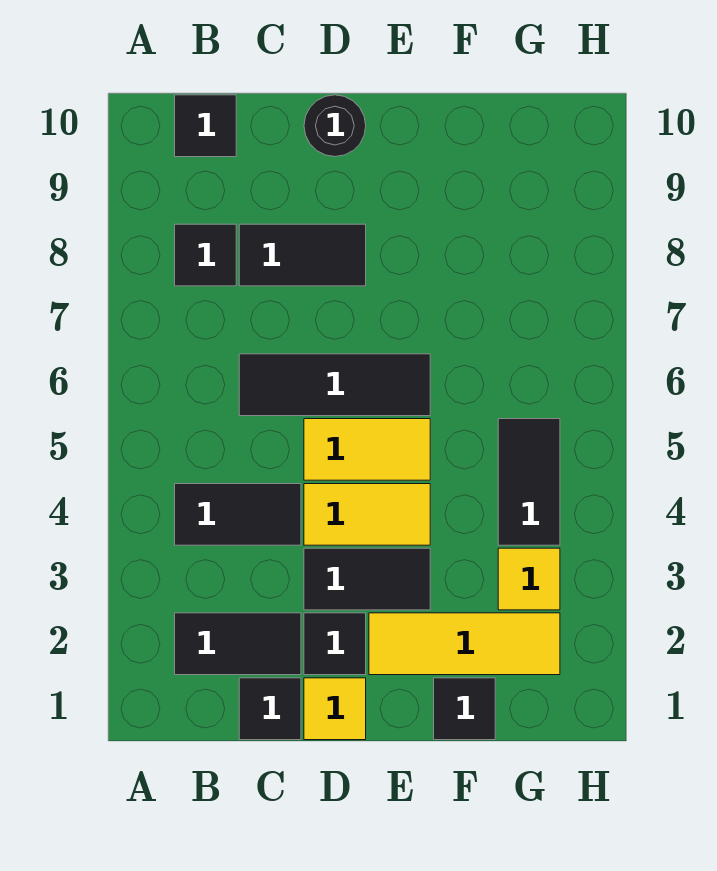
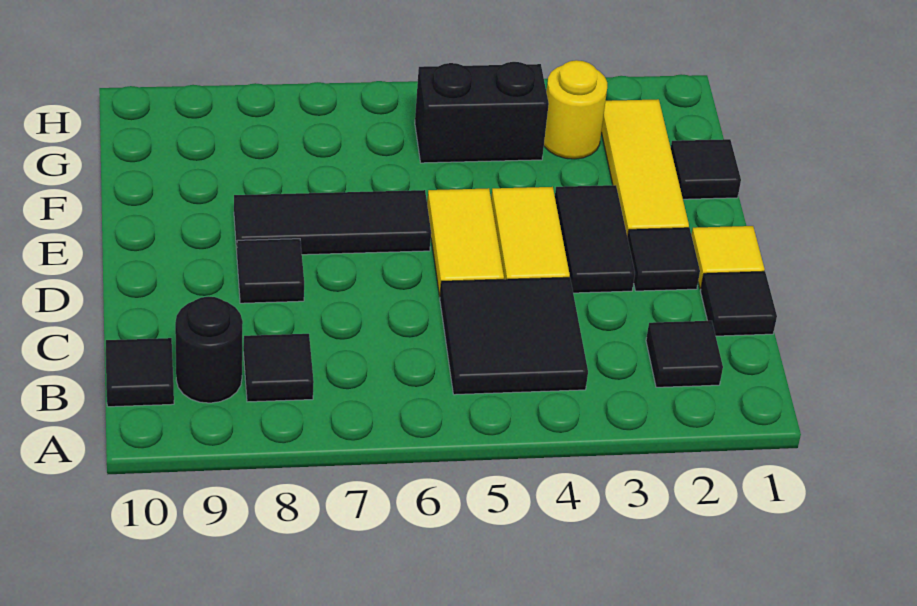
black tile B2:C2 level 1 -> black tile B2 level 1
black tile B4:C4 level 1 -> black tile B4:C5 level 1
black tile C6:E6 level 1 -> black tile E6:E8 level 1
black tile C8:D8 level 1 -> black tile D8 level 1
black round brick D10 level 1 -> black round brick B9 level 1
yellow tile G3 level 1 -> yellow round brick G3 level 1
black tile G4:G5 level 1 -> black brick G4:G5 level 1

